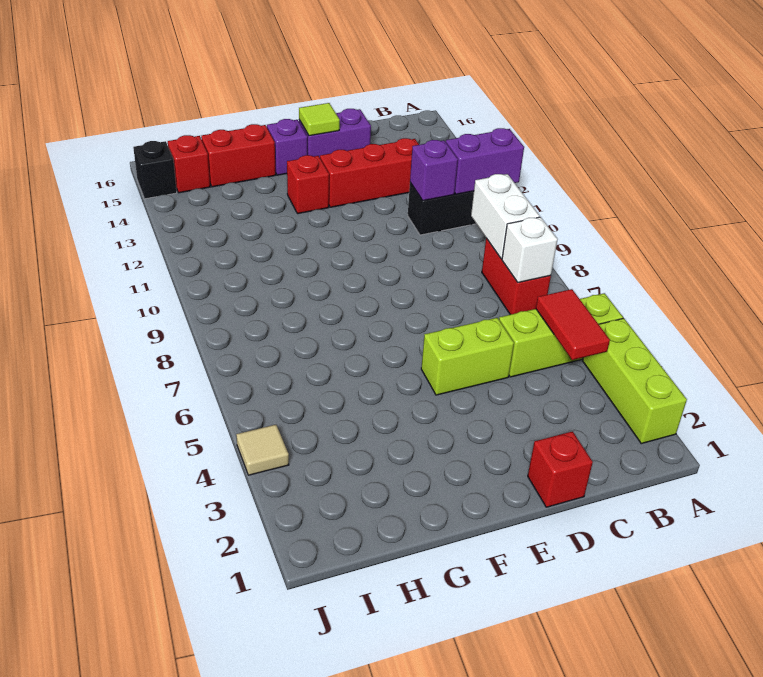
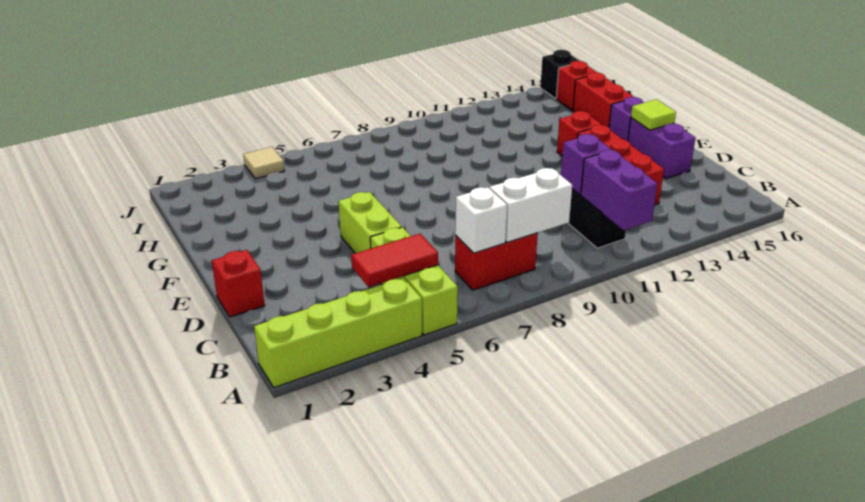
lime brick A2:A4 level 1 -> lime brick A1:A4 level 1

